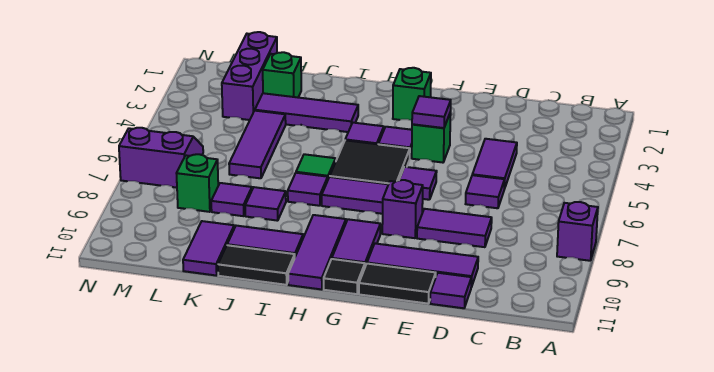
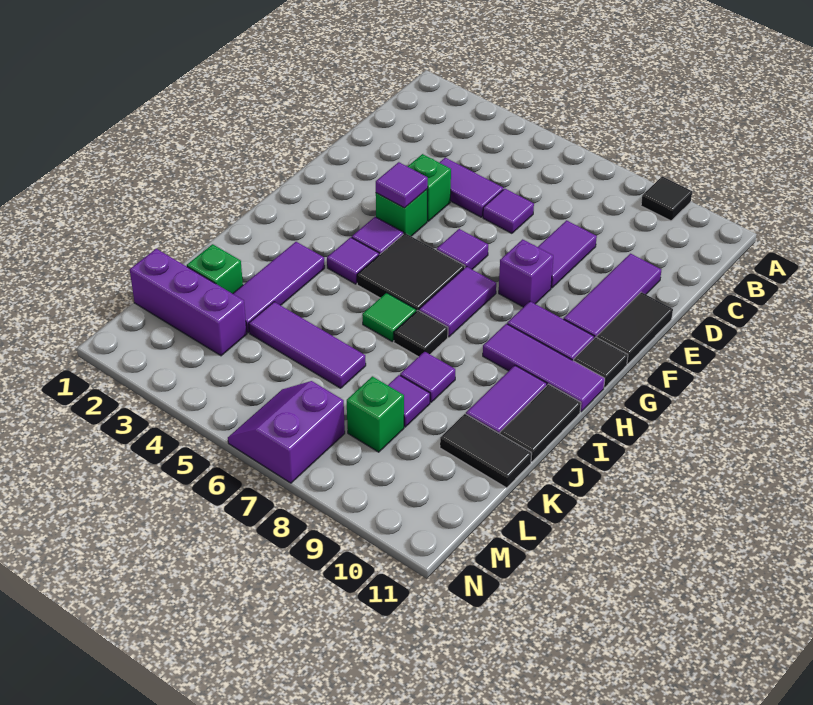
purple brick A8 level 1 -> none
none -> black tile A9 level 1
purple tile D11 level 1 -> none
green brick G2 level 1 -> green brick E4 level 1
purple tile I7 level 1 -> black tile I7 level 1
purple tile K10:K11 level 1 -> black tile K10:K11 level 1

